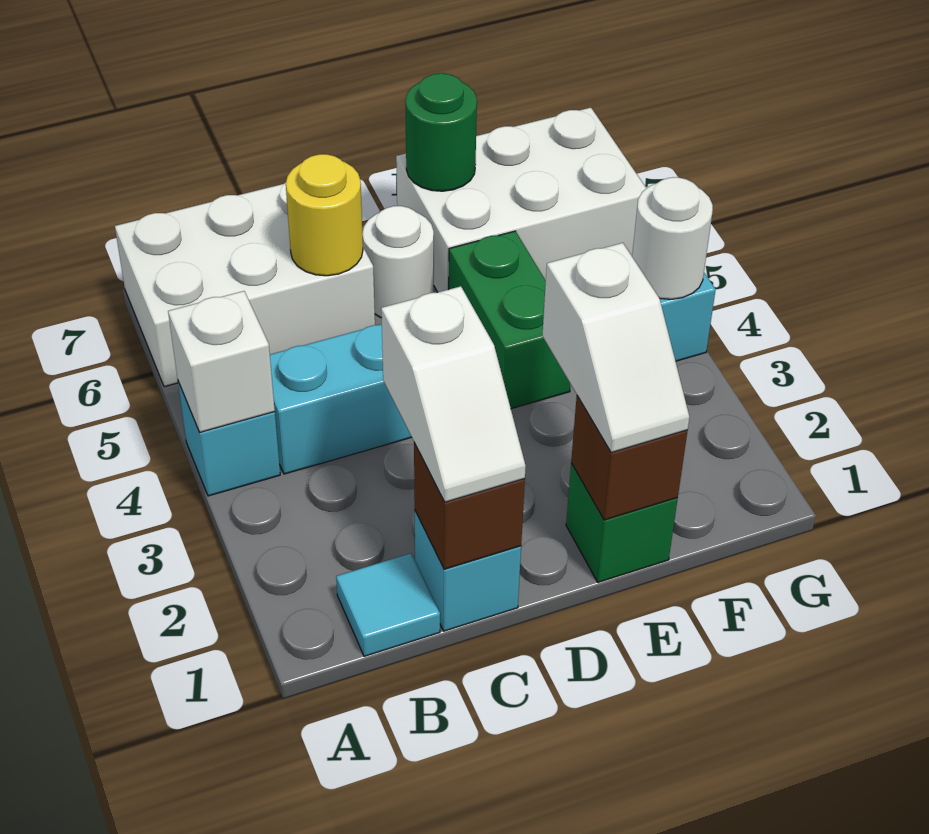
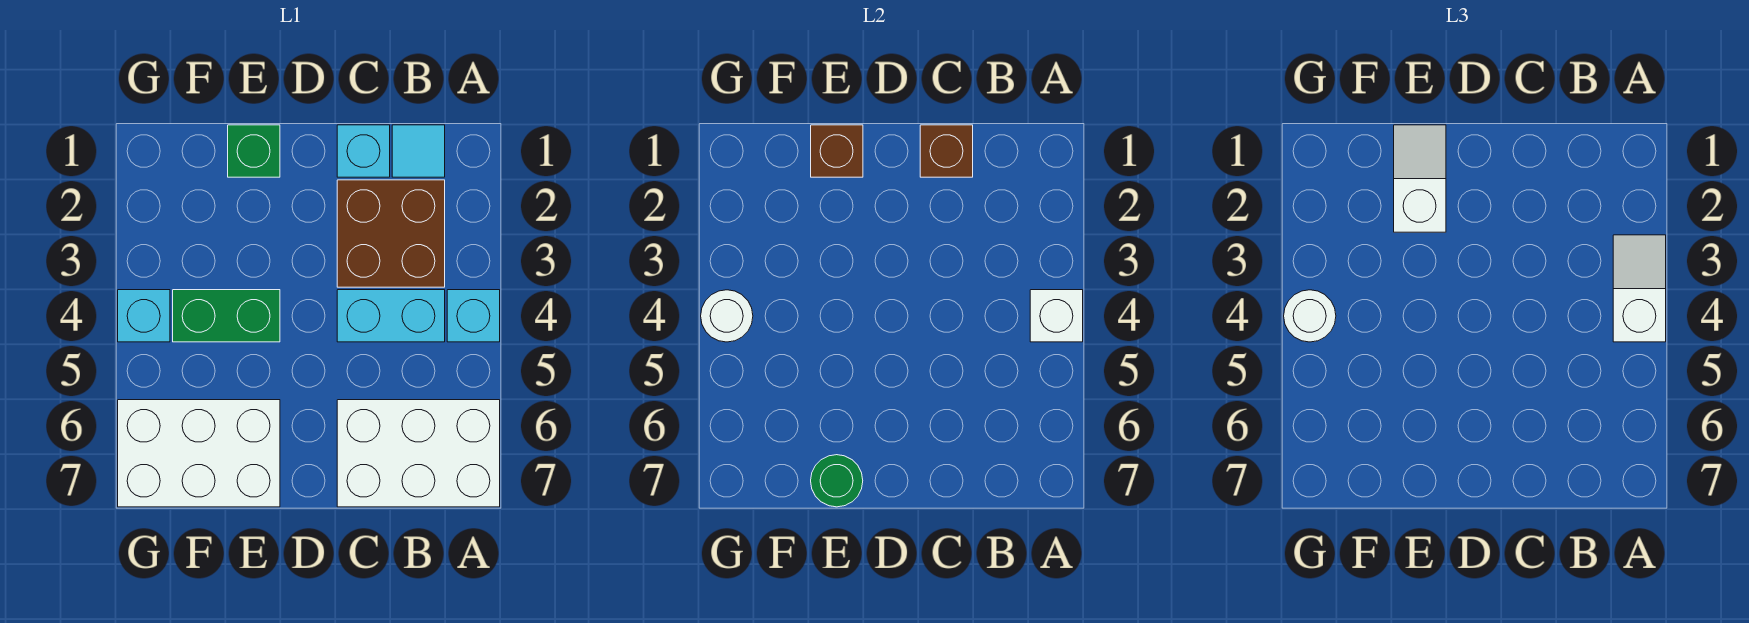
none -> brown brick B2:C3 level 1
white slope C1:C2 level 3 top 2 -> white slope A3:A4 level 3 top 4
yellow round brick C6 level 2 -> none
white round brick D6 level 1 -> white round brick G4 level 3
green brick E4:E5 level 1 -> green brick E4:F4 level 1

